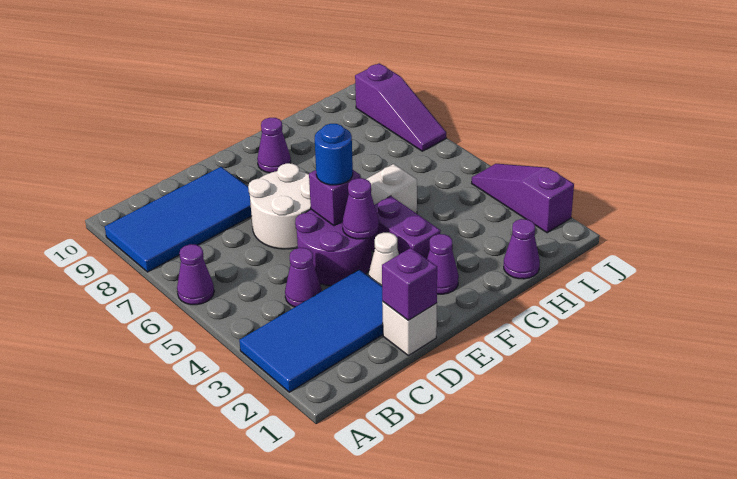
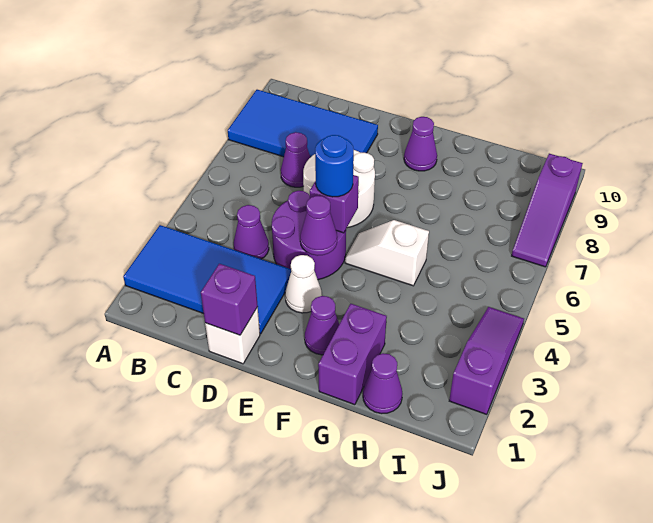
purple cone A6 level 1 -> purple cone C7 level 1
purple brick F3:F4 level 1 -> purple brick G1:G2 level 1

